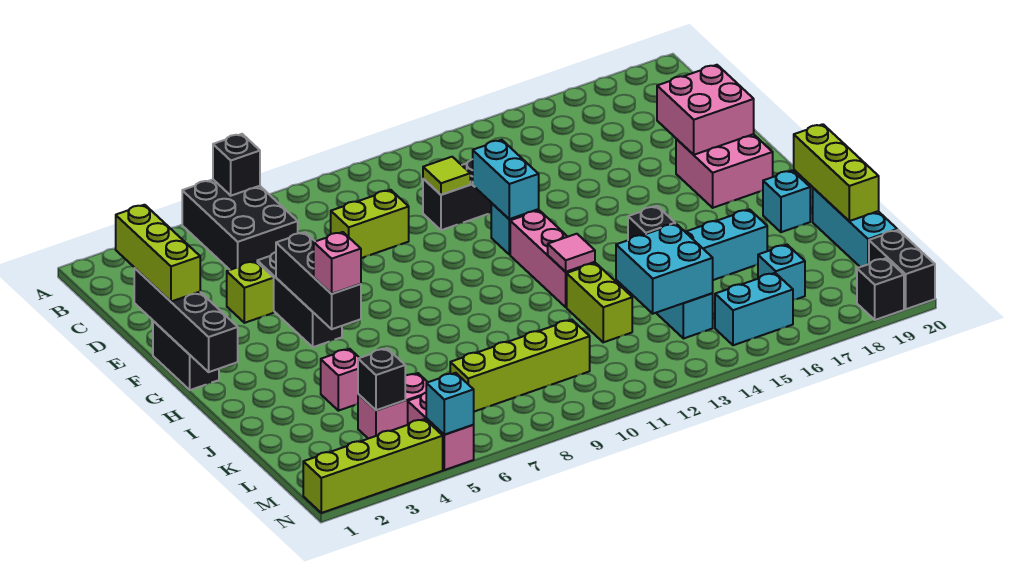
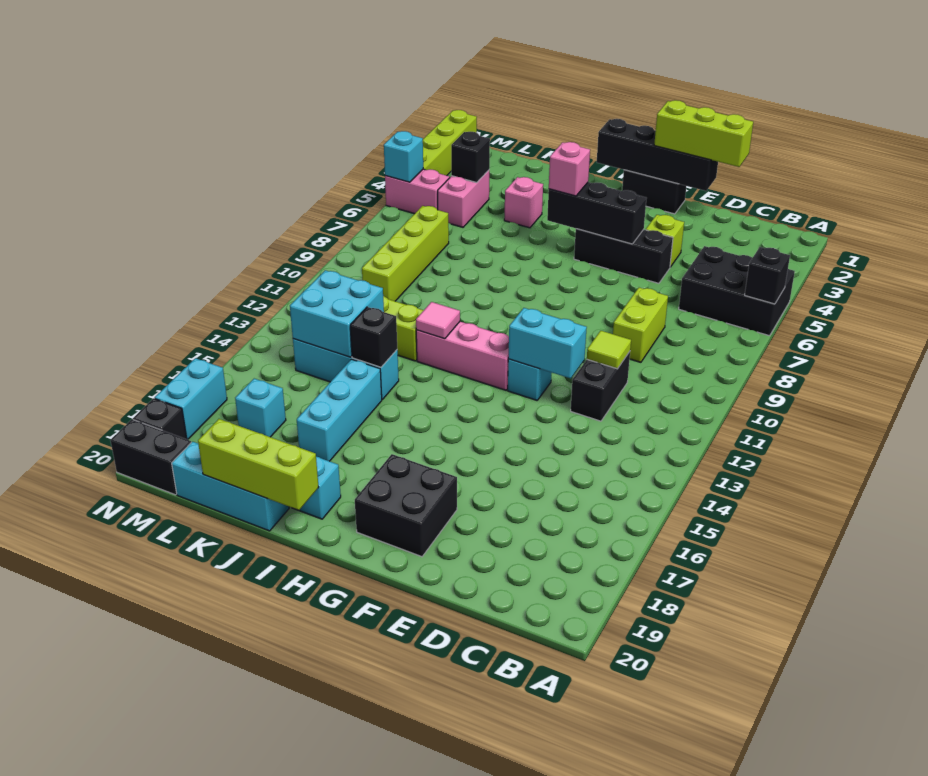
pink brick E18:F19 level 2 -> none
pink brick F18:G19 level 1 -> black brick F18:G19 level 1
cyan brick M15:M16 level 1 -> cyan brick N17:N18 level 1

